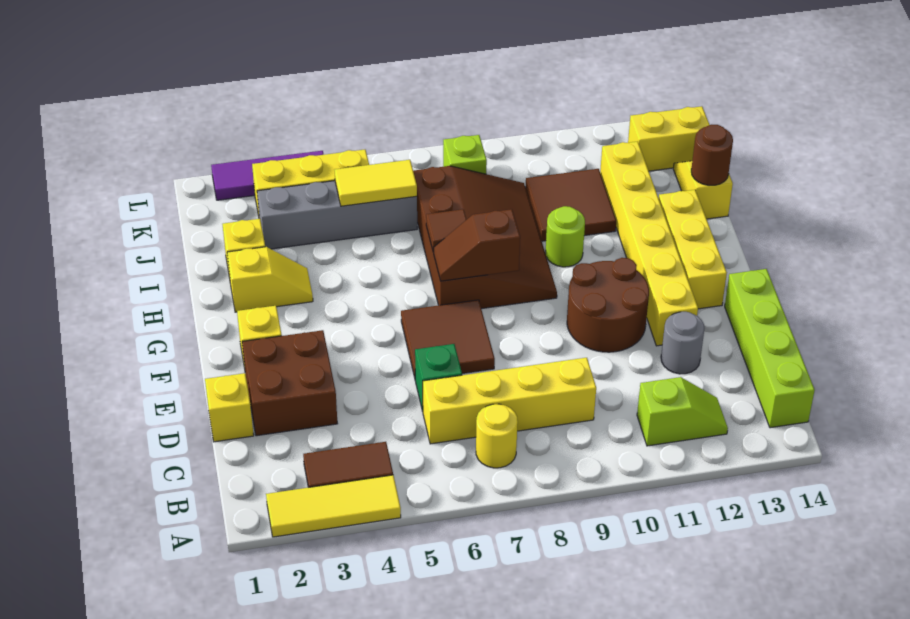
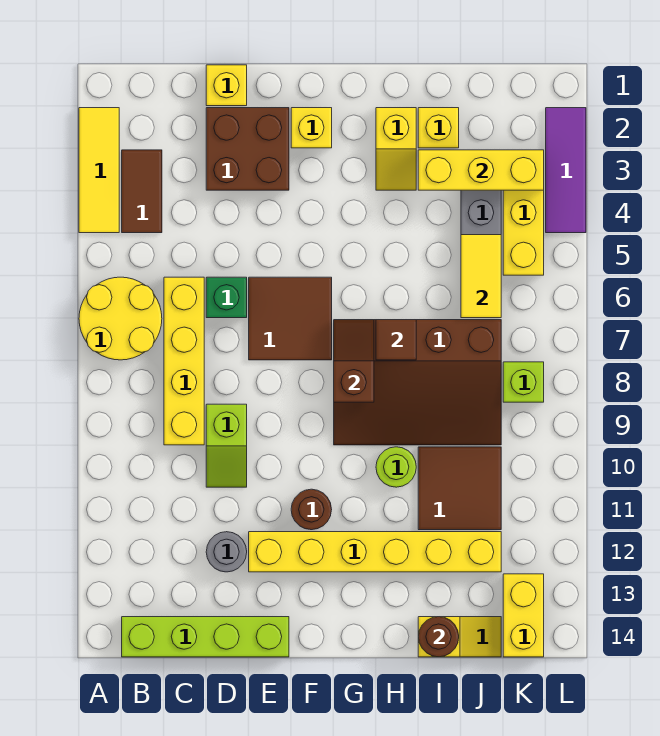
yellow round brick B7 level 1 -> yellow round brick A6:B7 level 1
lime slope B11:B12 level 1 top 11 -> lime slope D9:D10 level 1 top 9
brown round brick E10:F11 level 1 -> brown round brick F11 level 1
yellow brick F13:H13 level 1 -> yellow brick I3:K3 level 2

